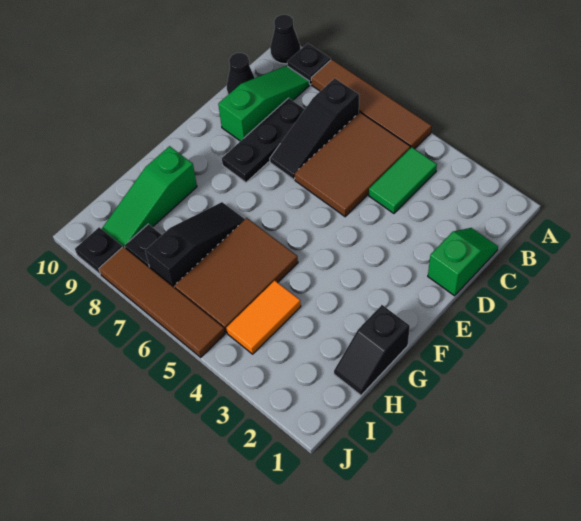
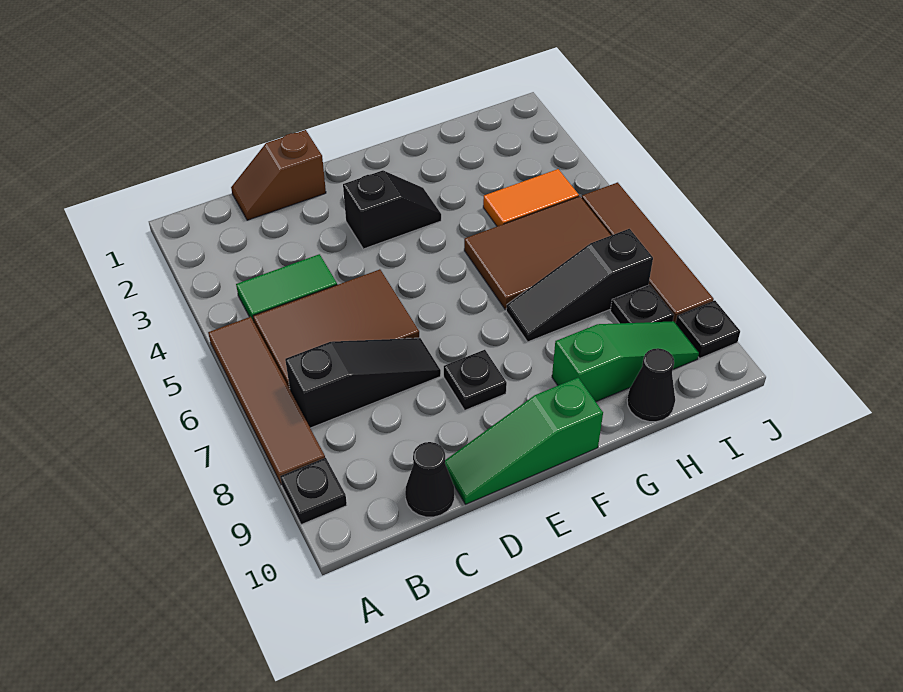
black cone A10 level 1 -> black cone H10 level 1
green slope B9:D9 level 1 top D -> green slope D10:F10 level 1 top F
green slope C1:D1 level 1 top D -> brown slope C1:D1 level 1 top D
black plate C8:E8 level 1 -> black plate E8 level 1
black slope G1:H1 level 1 top G -> black slope E3:F3 level 1 top E

